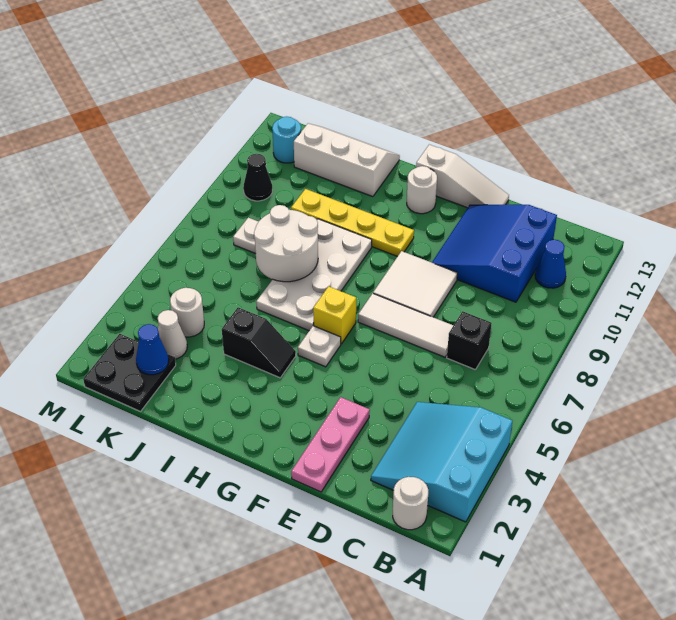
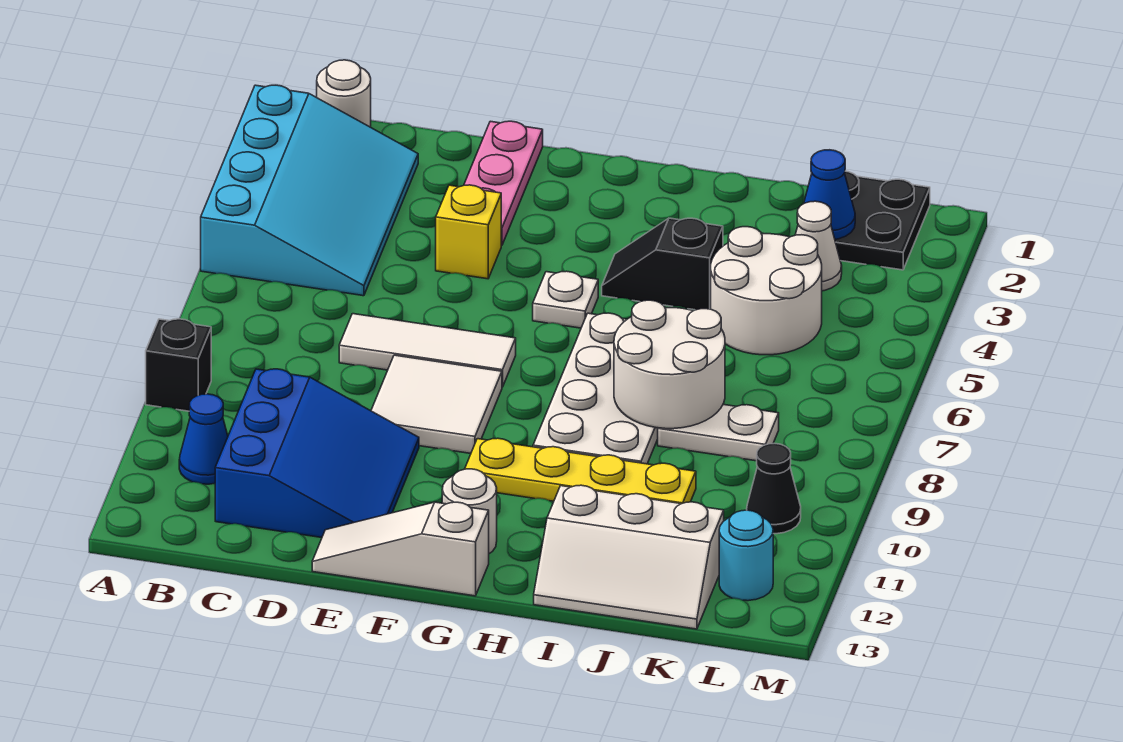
cyan slope A2:C4 level 1 top A -> cyan slope A2:C5 level 1 top A
black brick C7 level 1 -> black brick A9 level 1
yellow brick G6 level 1 -> yellow brick E4 level 1
white round brick K4 level 1 -> white round brick J4:K5 level 1

